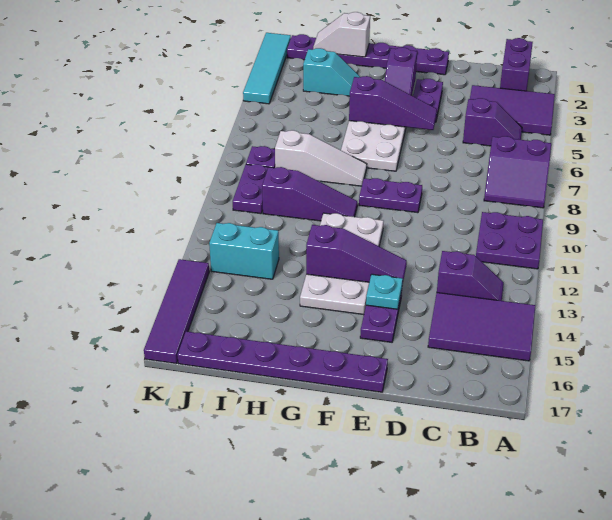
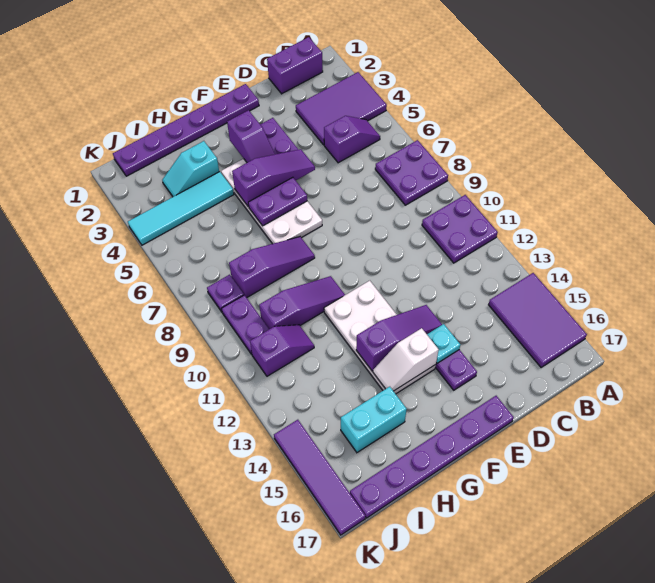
purple slope A7:B8 level 1 top 7 -> purple plate A7:B8 level 1
purple tile A14:C15 level 1 -> purple tile A14:B16 level 1
purple brick B1:B2 level 1 -> purple brick B1:C1 level 1
purple slope B13:C13 level 1 top C -> purple slope I11:J11 level 1 top J
purple plate E9:F9 level 1 -> purple plate F6:G6 level 2
white slope G8:I8 level 1 top I -> purple slope G8:I8 level 1 top I
white slope H1:I1 level 2 top H -> white slope F14:G14 level 2 top F
cyan slope H3:I3 level 1 top I -> cyan slope H3:I3 level 1 top H
cyan brick I13:J13 level 1 -> cyan brick H15:I15 level 1
cyan tile K1:K4 level 1 -> cyan tile H4:K4 level 1

